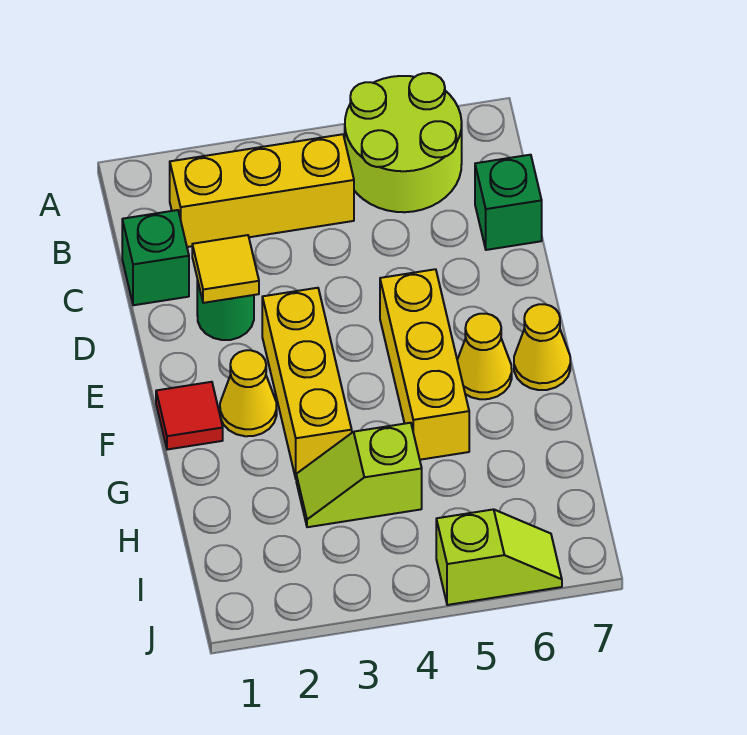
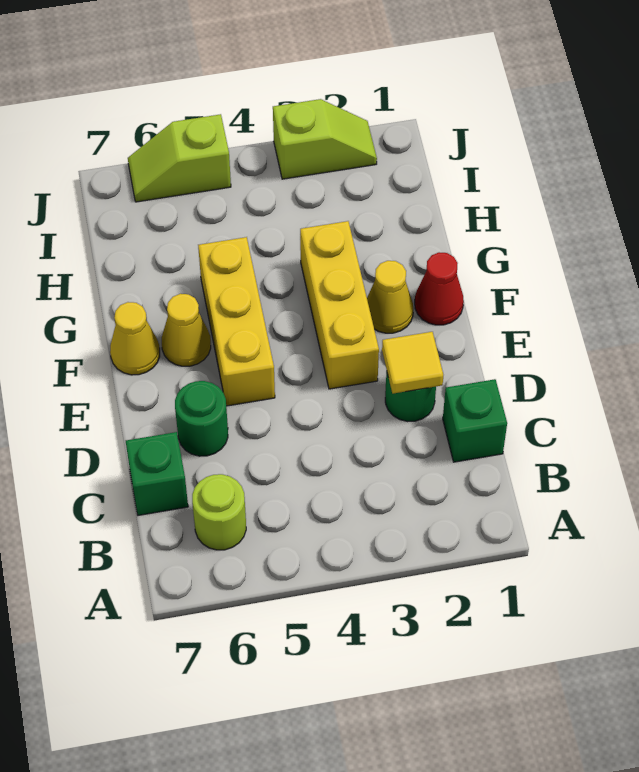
lime round brick A5:B6 level 1 -> lime round brick B6 level 1
yellow brick B2:B4 level 1 -> none
none -> green round brick D6 level 1
red tile F1 level 1 -> red cone F1 level 1
lime slope H3:H4 level 1 top 4 -> lime slope J2:J3 level 1 top 3

